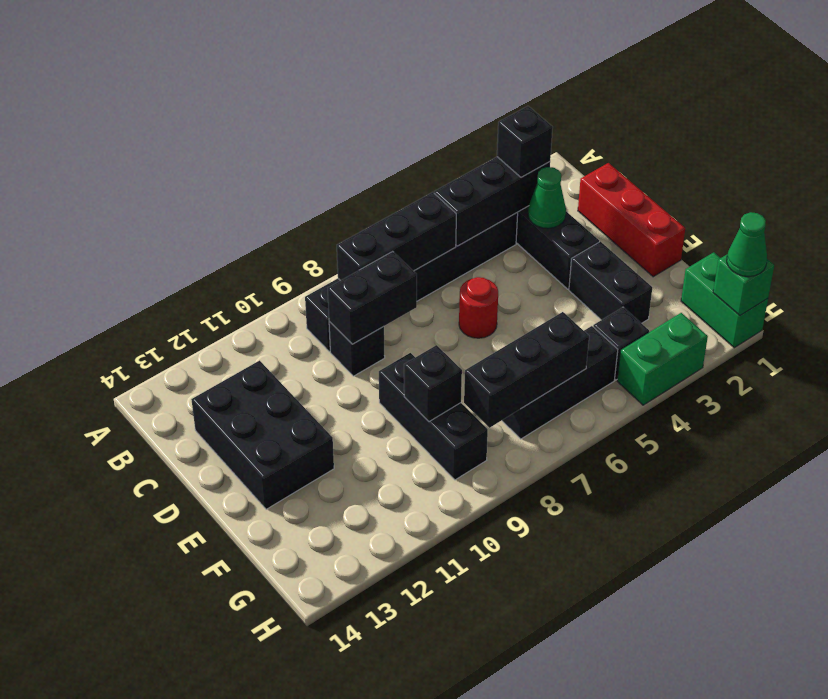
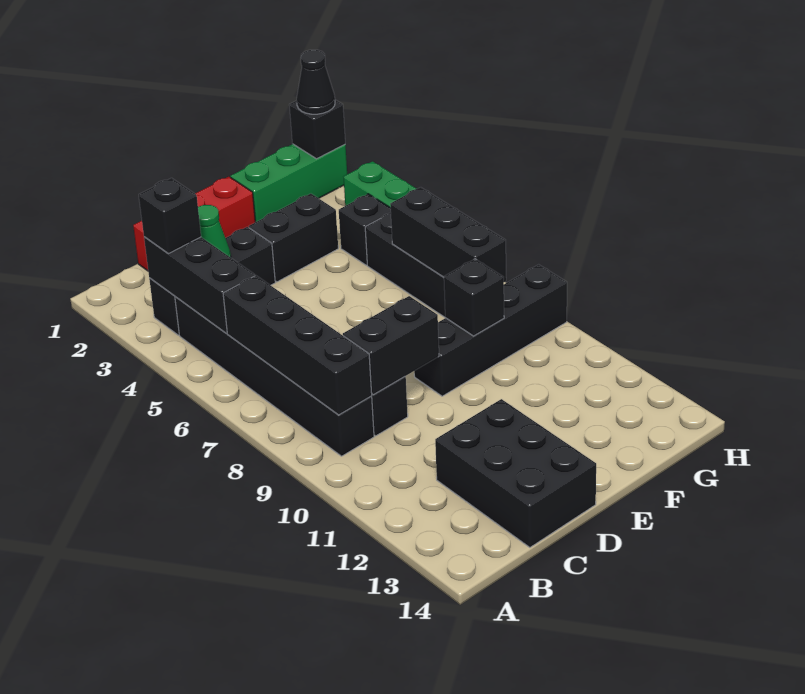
black brick B6:B8 level 2 -> black brick B6:B9 level 2
black brick C8:C9 level 2 -> black brick C9:D9 level 2
black brick C12:E13 level 1 -> black brick C12:D14 level 1
red round brick D6 level 1 -> none
black brick E9:G9 level 1 -> black brick E9:H9 level 1
green brick G1:H1 level 1 -> green brick F1:H1 level 1
green brick H1 level 2 -> black brick H1 level 2
green cone H1 level 3 -> black cone H1 level 3

